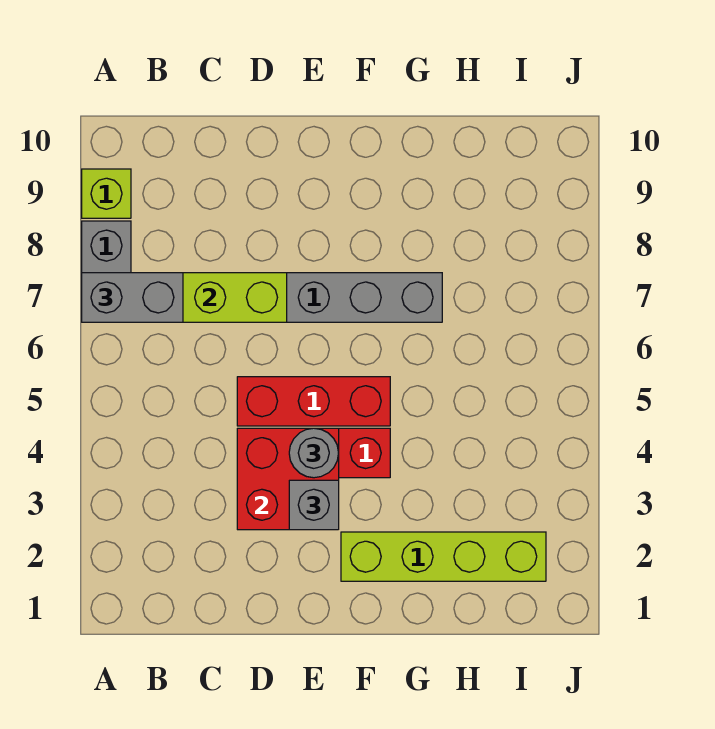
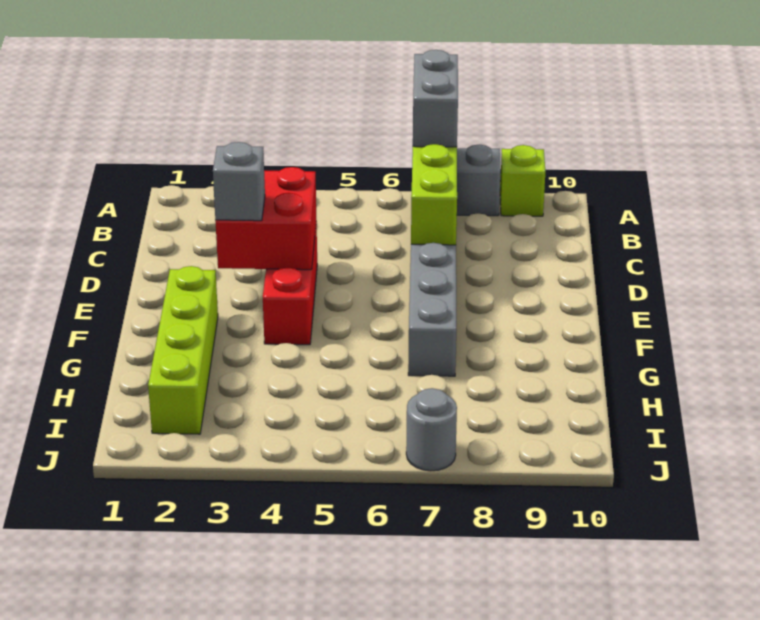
red brick D5:F5 level 1 -> none
grey round brick E4 level 3 -> grey round brick J7 level 1

